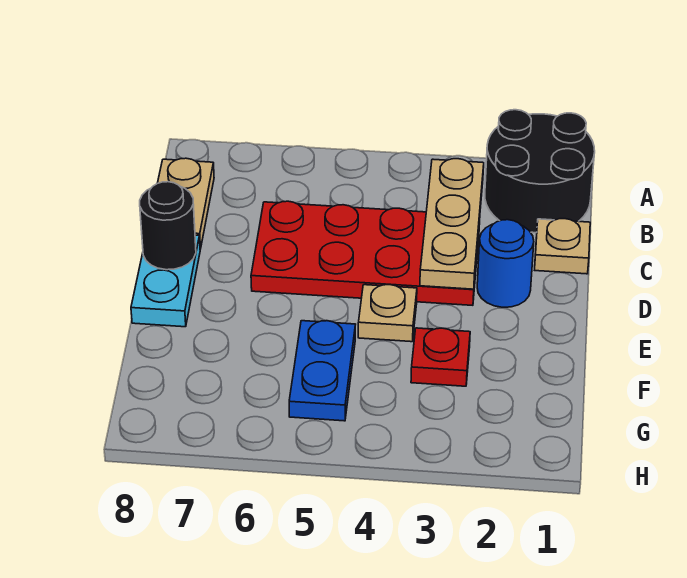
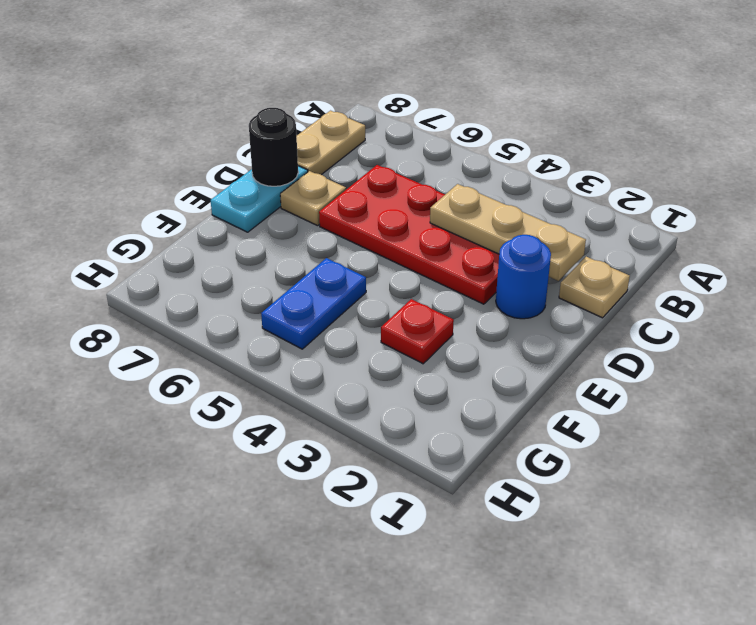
black round brick A1:B2 level 1 -> none
tan plate B3:D3 level 2 -> tan plate C2:C4 level 2
tan plate E4 level 1 -> tan plate D7 level 1

